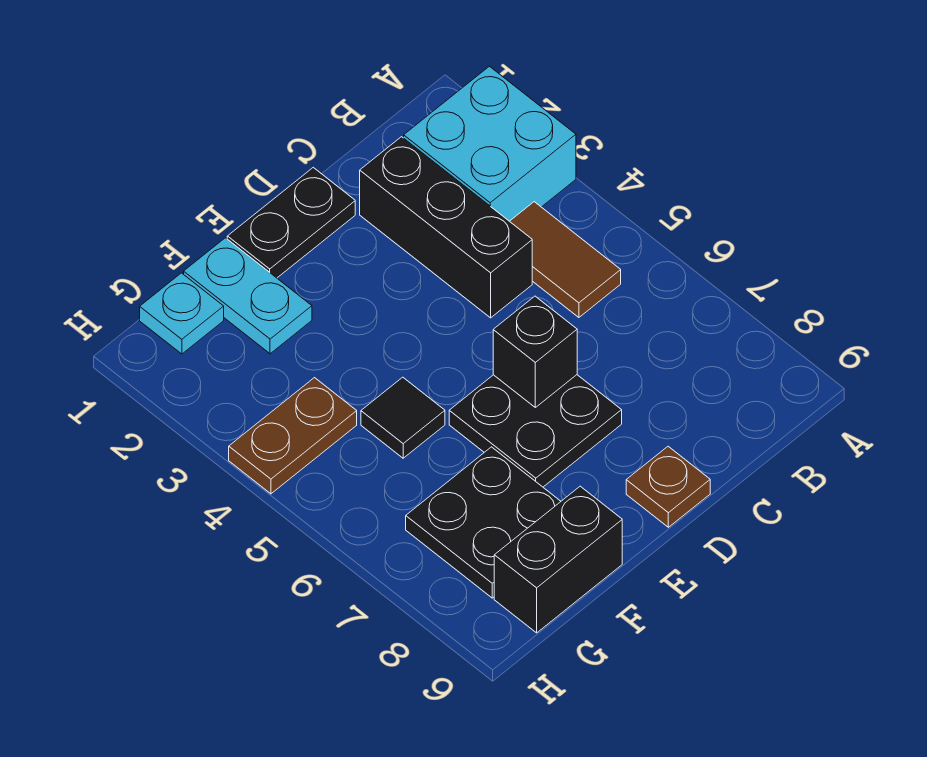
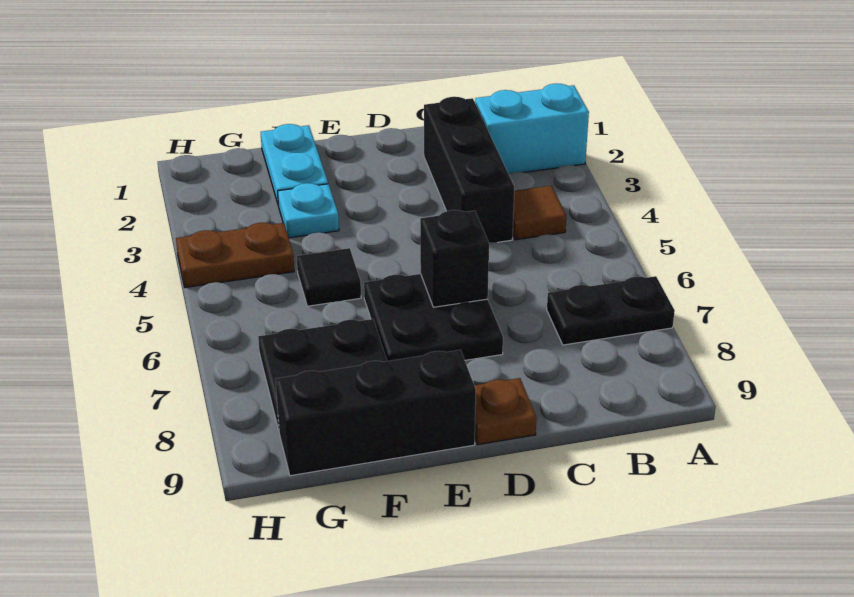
cyan brick A2:B3 level 1 -> cyan brick A2:B2 level 1
brown tile B4:B5 level 1 -> brown tile B4 level 1
black plate D1:E1 level 1 -> black plate A7:B7 level 1
black brick F9:G9 level 1 -> black brick E9:G9 level 1
cyan plate G1 level 1 -> cyan plate F3 level 1

